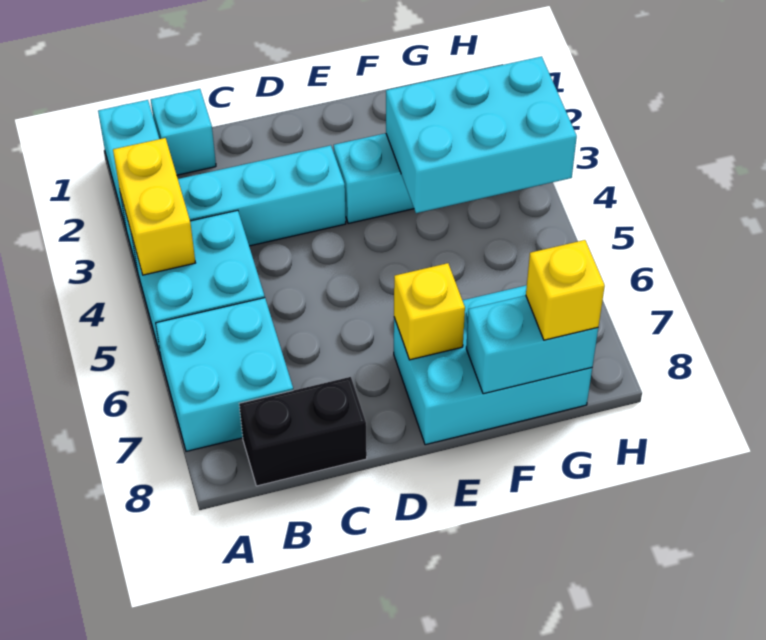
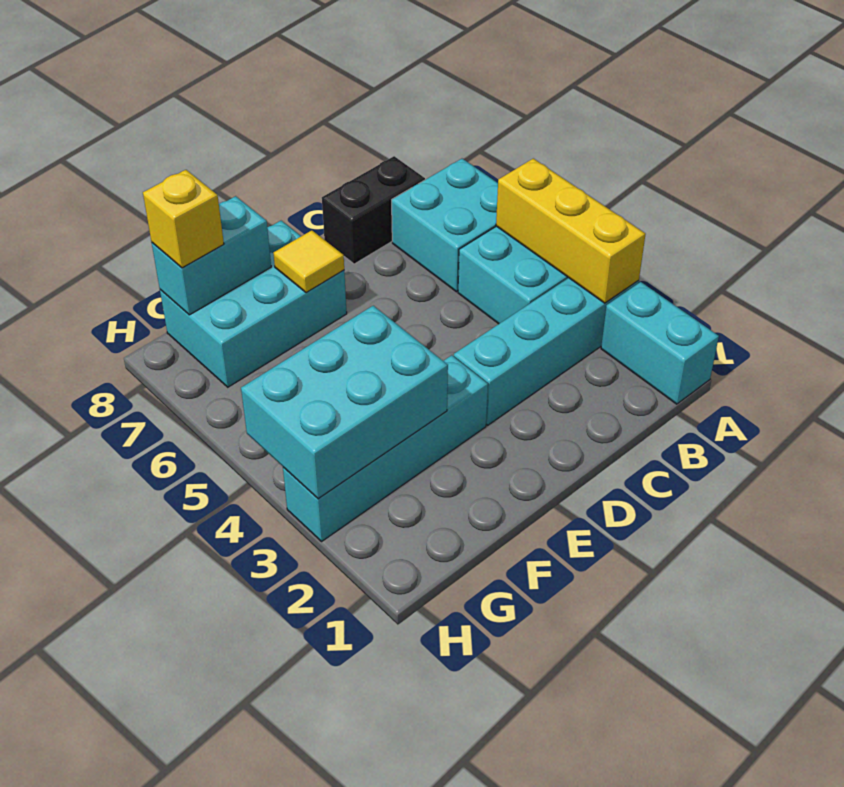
yellow brick A3:A4 level 2 -> yellow brick A3:A5 level 2
cyan brick B1 level 1 -> none
yellow brick E7 level 2 -> yellow tile E7 level 2

